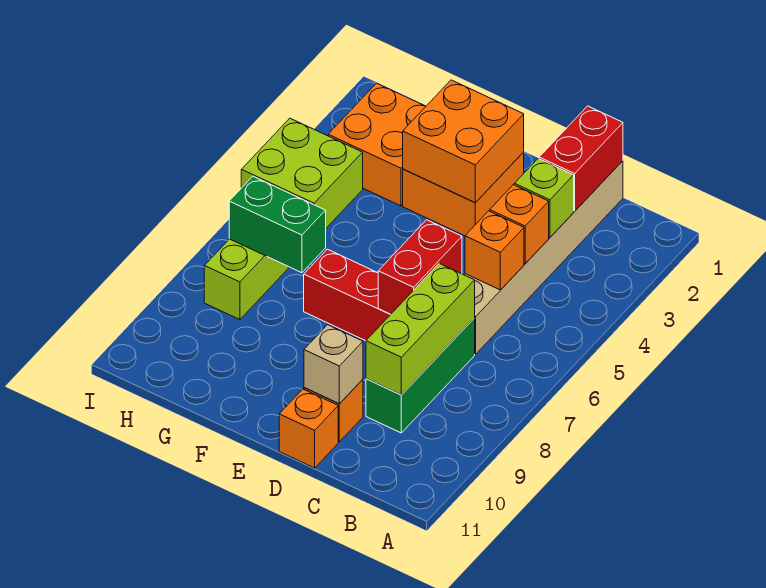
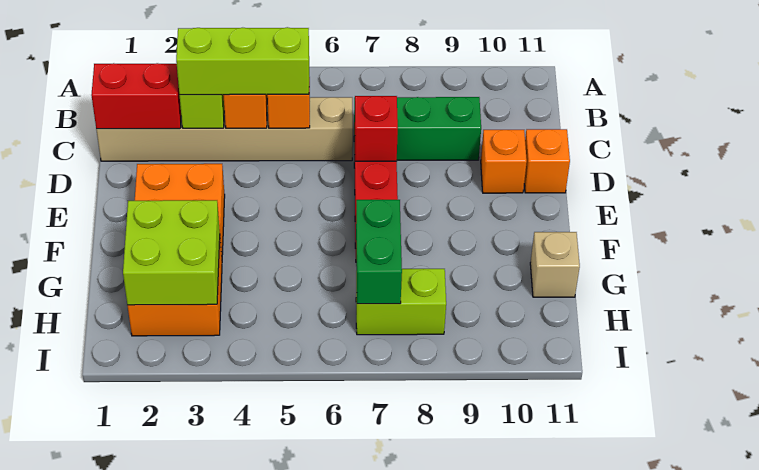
lime brick C7:C9 level 2 -> lime brick C3:C5 level 3
red brick D6:D7 level 2 -> red brick D7 level 2
tan brick D10 level 2 -> tan brick G11 level 1
orange brick E2:F3 level 2 -> none
lime brick H4:I5 level 1 -> lime brick G2:H3 level 2

